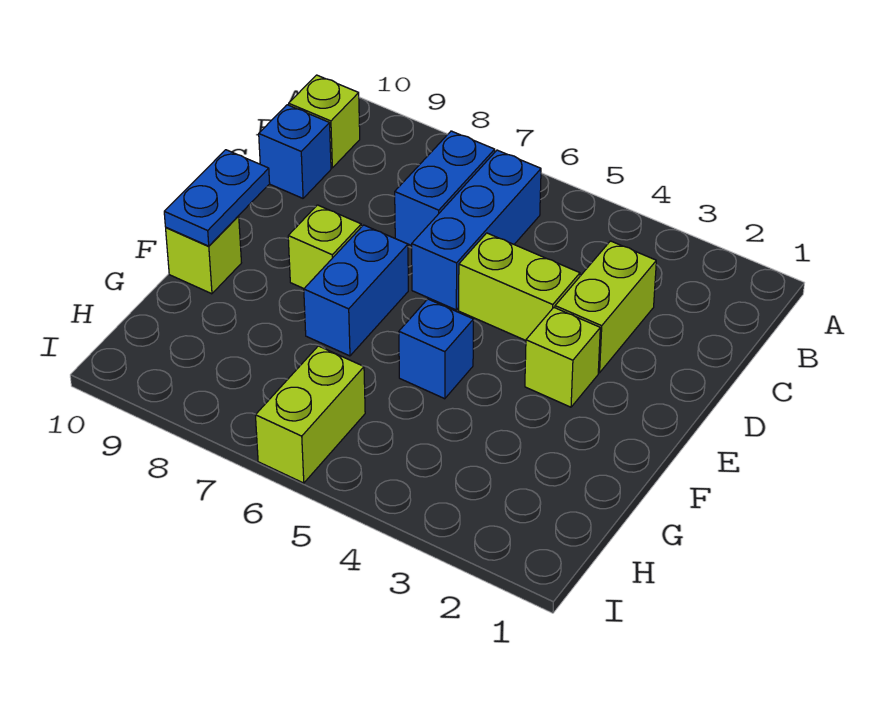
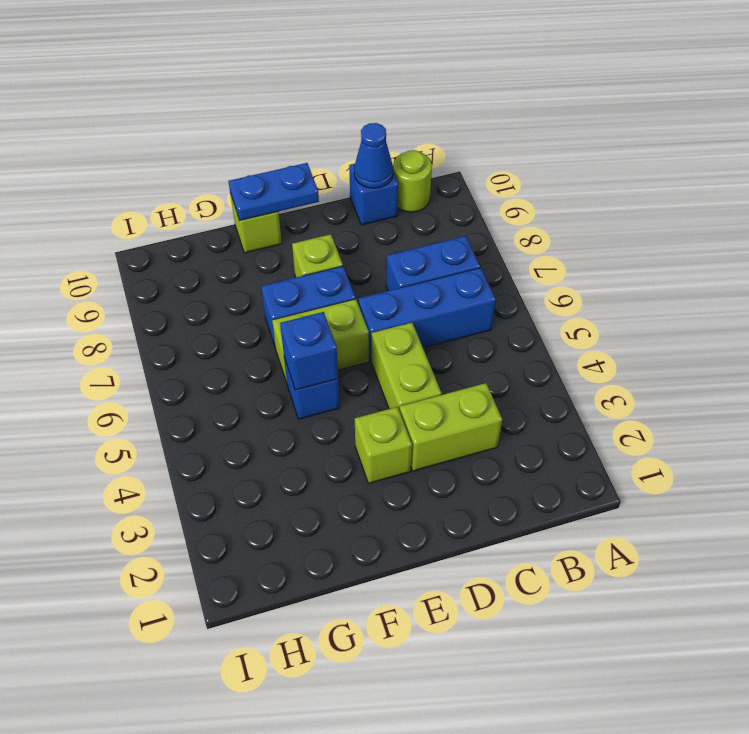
lime brick B10 level 1 -> lime round brick B10 level 1
none -> blue cone C10 level 2
none -> blue brick F5 level 2
lime brick H6:I6 level 1 -> lime brick E6:F6 level 1

